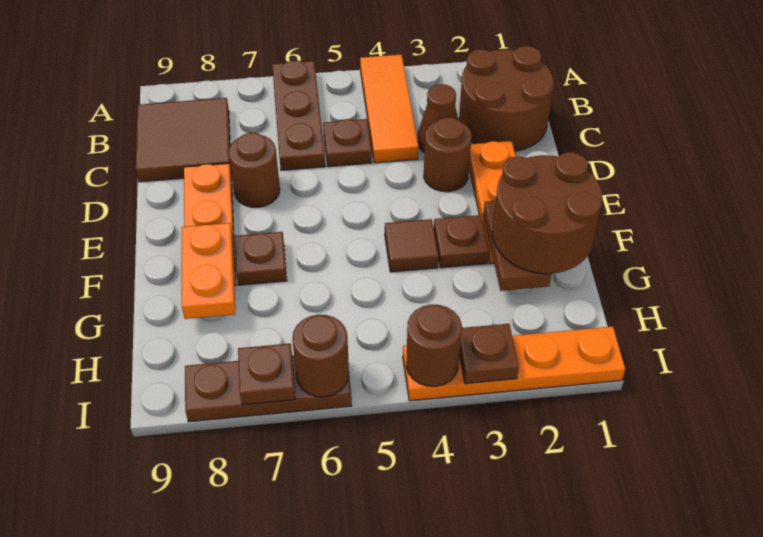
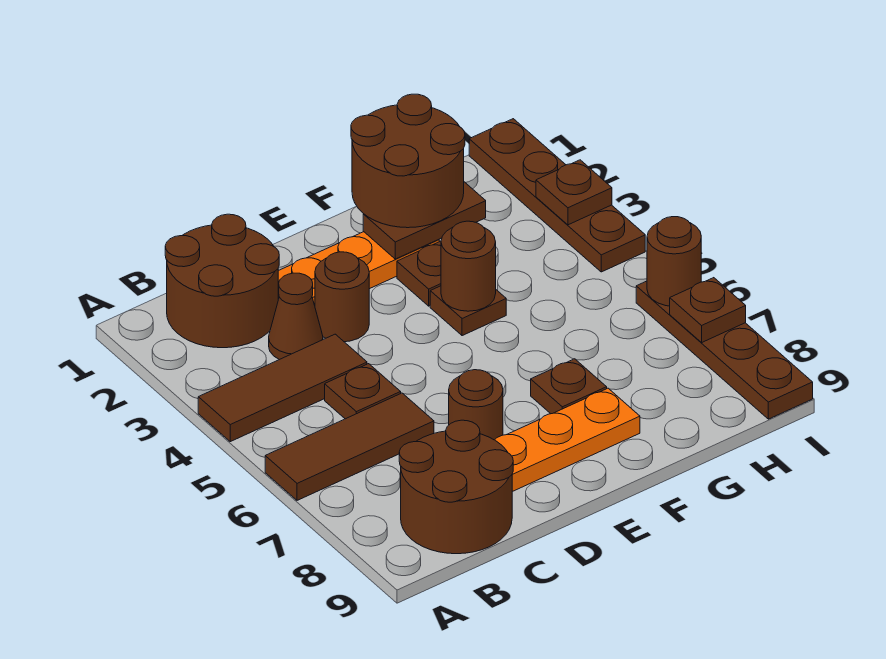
orange tile A4:C4 level 1 -> brown tile A4:C4 level 1
brown plate A6:C6 level 1 -> brown tile A6:C6 level 1
brown tile B8:C9 level 1 -> brown round brick B8:C9 level 1
brown tile F4 level 1 -> brown plate F4 level 1
orange plate F8:G8 level 2 -> none
orange plate I1:I4 level 1 -> brown plate I1:I4 level 1
brown round brick I4 level 2 -> brown round brick F4 level 2
brown plate I6:I8 level 1 -> brown plate I6:I9 level 1

